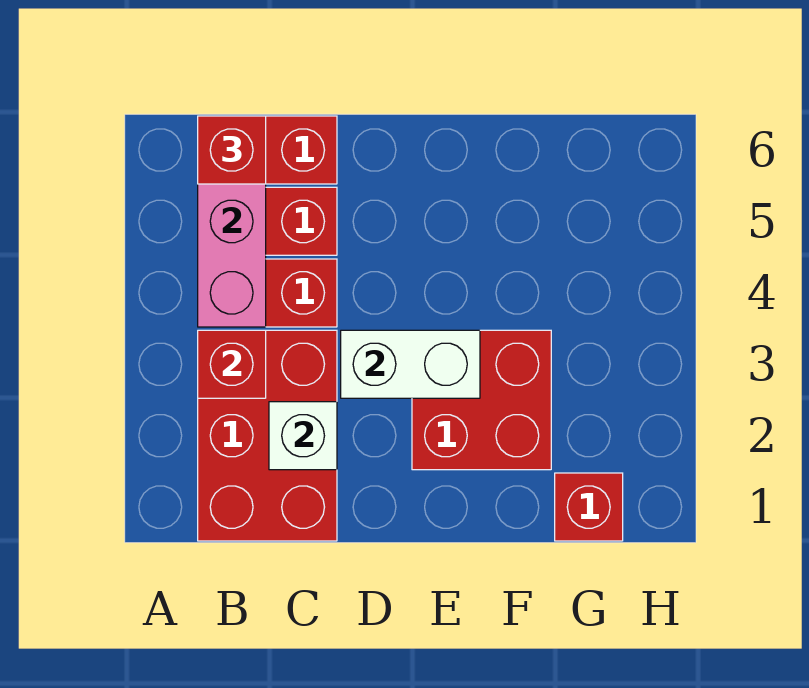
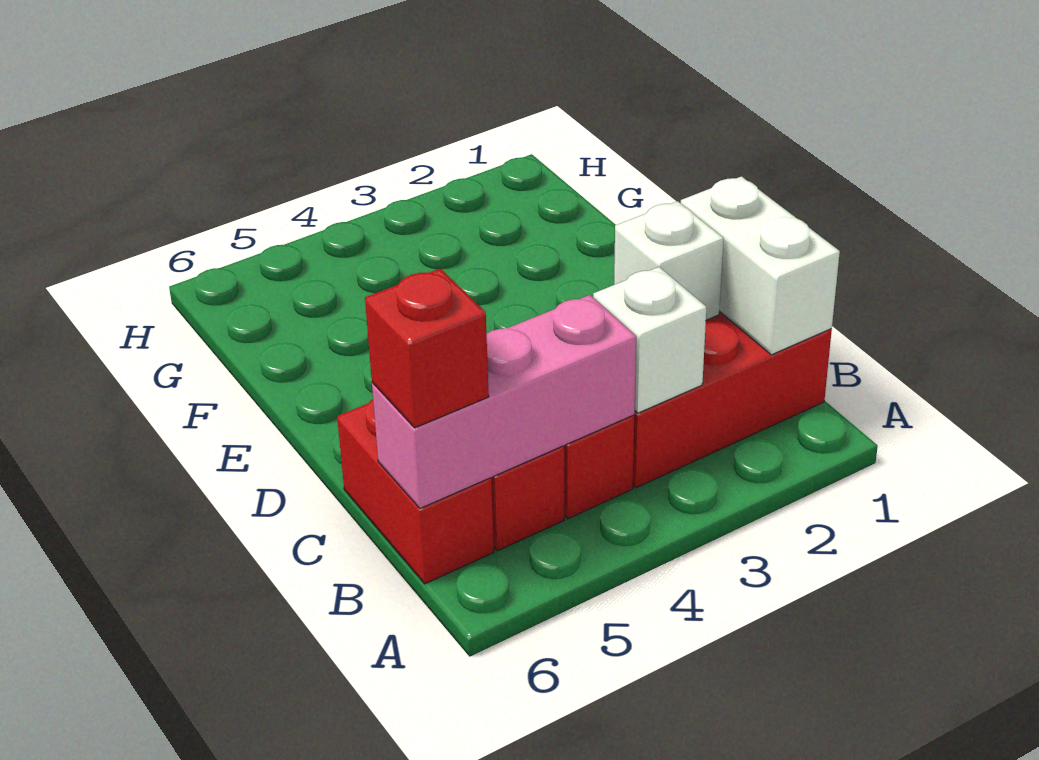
red brick B3 level 2 -> white brick B3 level 2
white brick D3:E3 level 2 -> white brick B1:C1 level 2
red brick E2:F3 level 1 -> none
red brick G1 level 1 -> none

